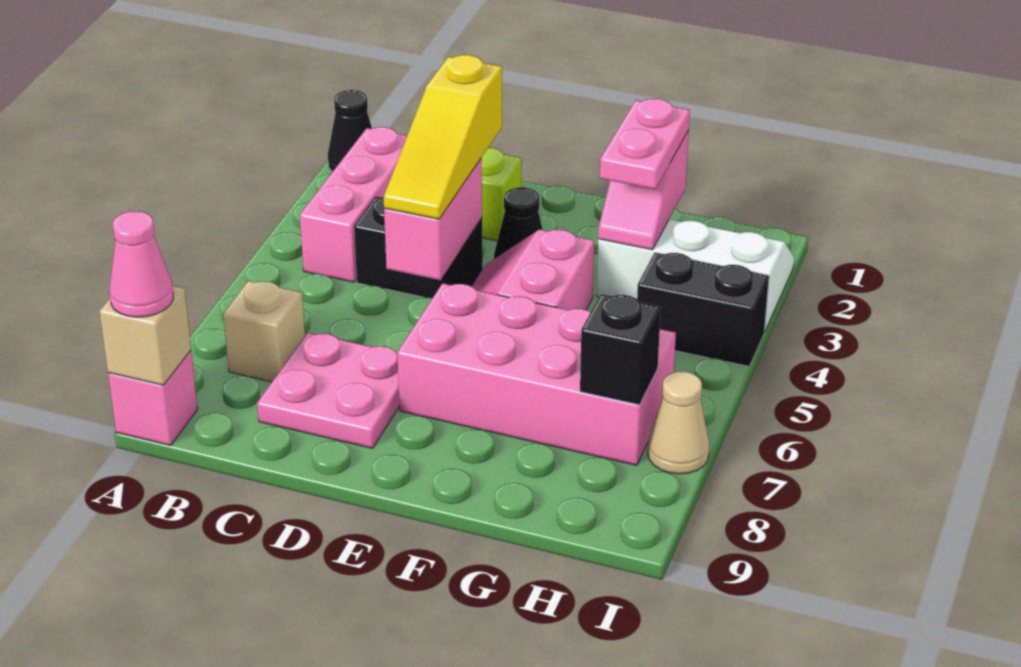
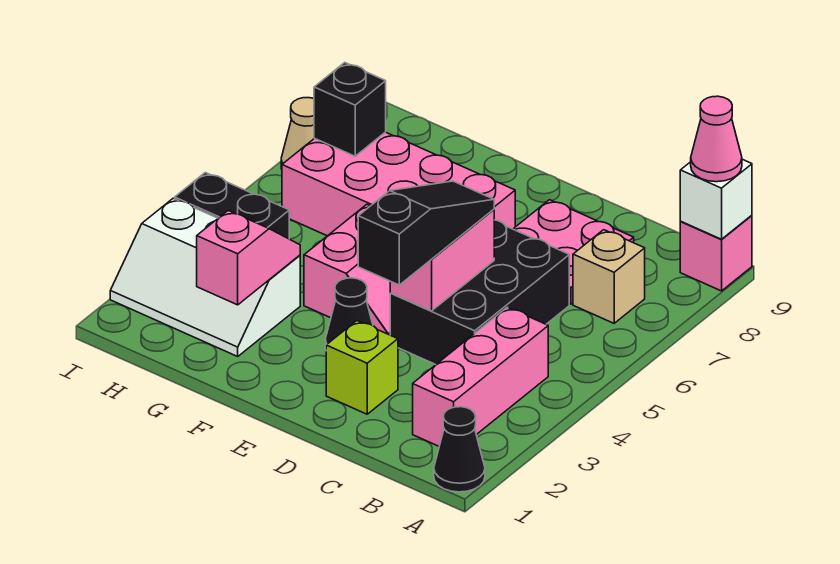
tan brick A9 level 2 -> white brick A9 level 2
black brick C4:D4 level 1 -> black brick C4:D6 level 1
yellow slope D3:D5 level 3 top 3 -> black slope D3:D5 level 3 top 3
pink plate G2:G3 level 3 -> none

